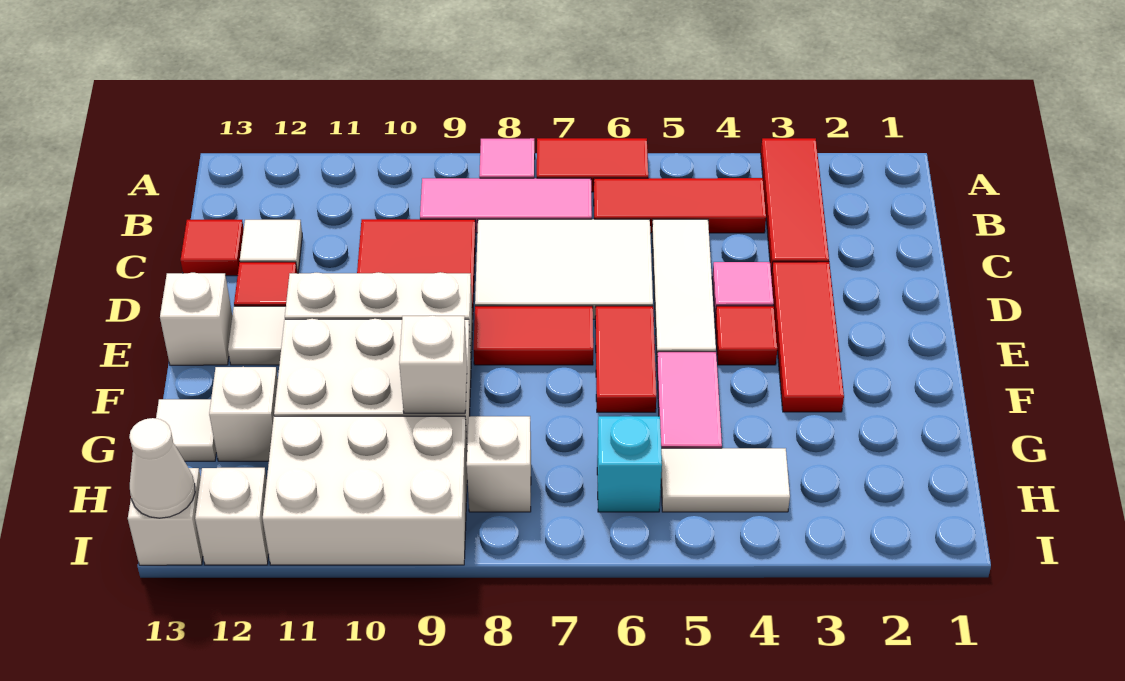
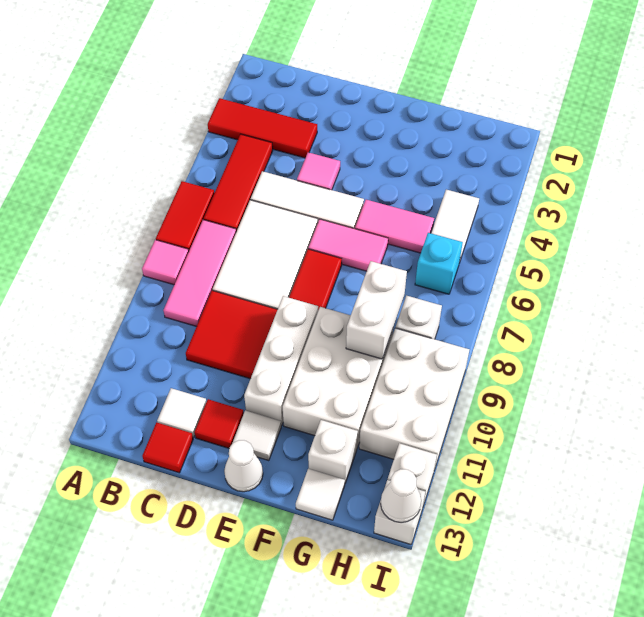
red tile D3:F3 level 1 -> none
red tile E4 level 1 -> none
red tile E6:F6 level 1 -> pink tile E6:F6 level 1
white brick E13 level 1 -> white cone E13 level 1
white brick G9 level 2 -> white brick G8:G9 level 2

